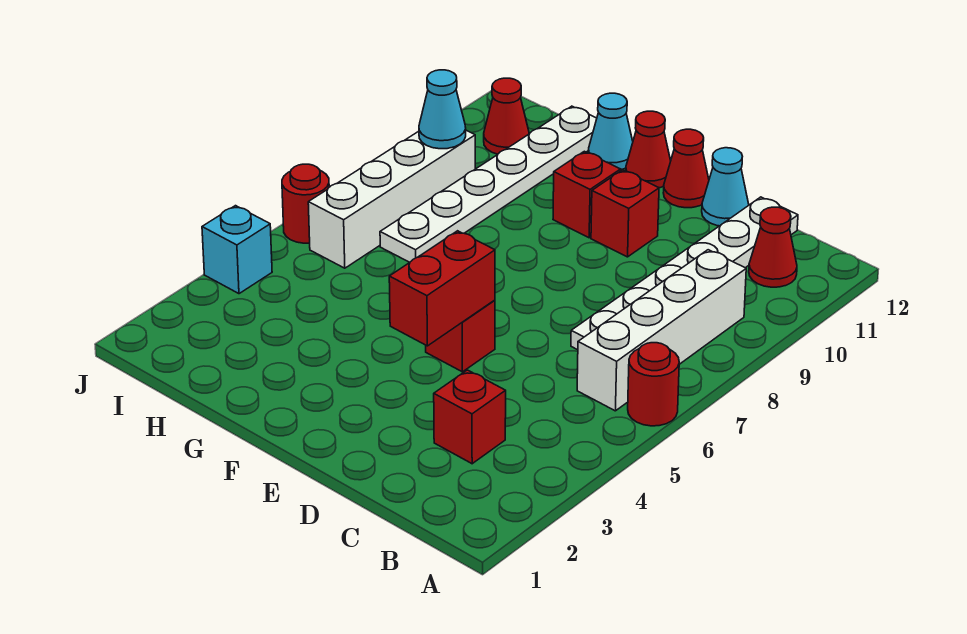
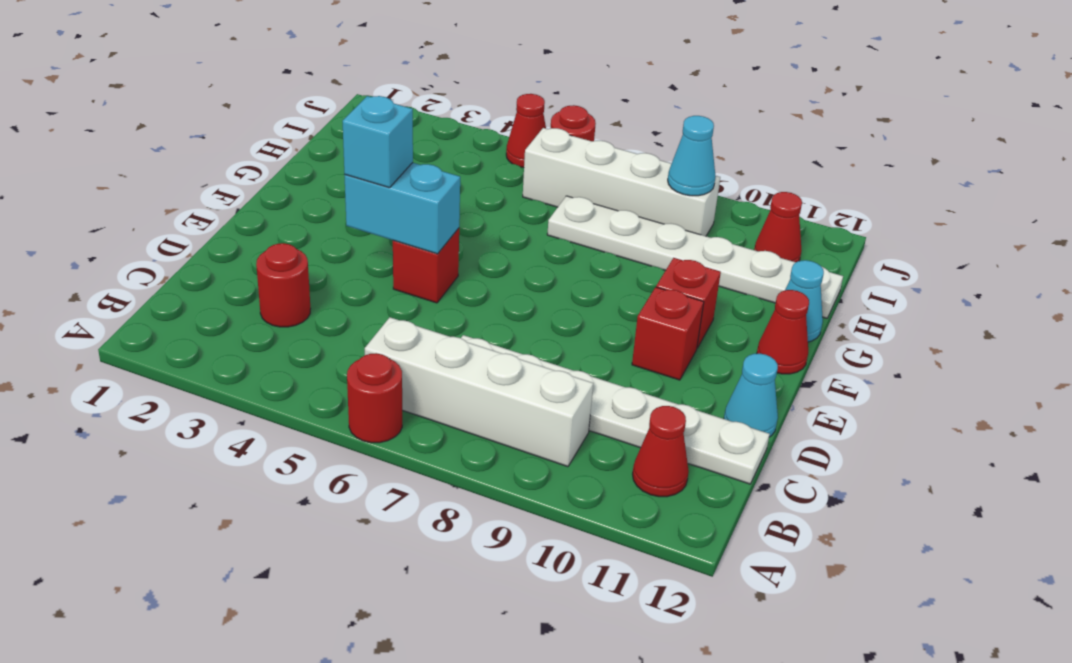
red brick C3 level 1 -> red round brick C3 level 1
red brick E4:E5 level 2 -> cyan brick E4:E5 level 2
red cone E12 level 1 -> red cone J5 level 1
cyan brick J4 level 1 -> cyan brick E4 level 3

